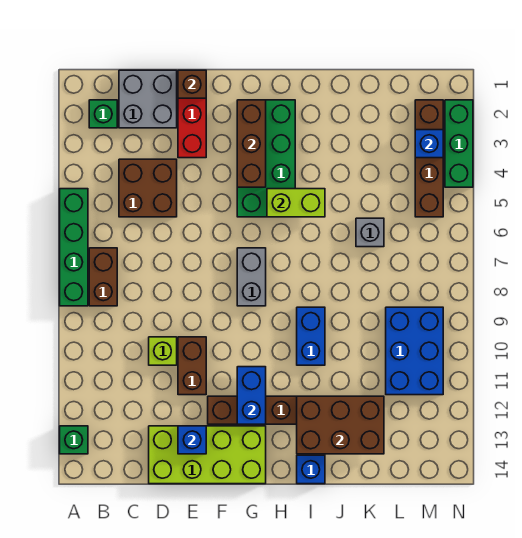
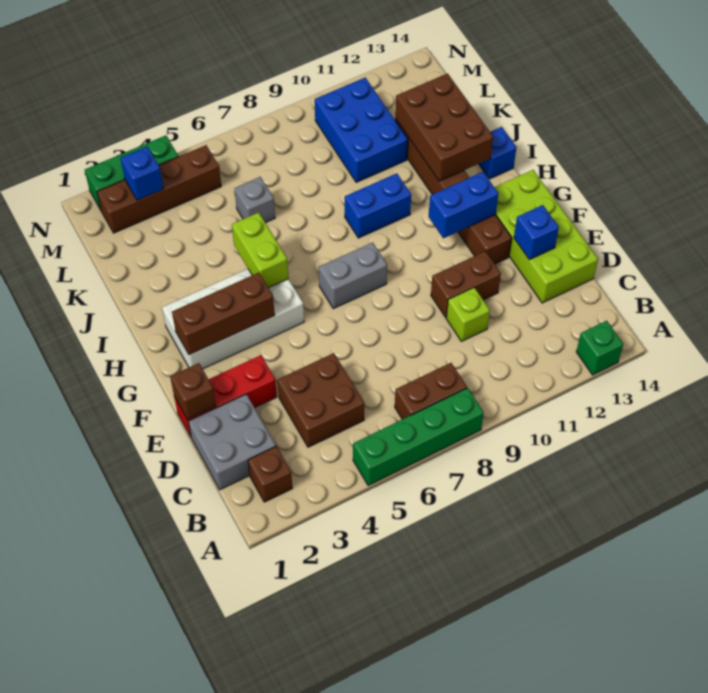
green brick B2 level 1 -> brown brick B2 level 1
green brick G2:H5 level 1 -> white brick G2:H5 level 1
blue brick L9:M11 level 1 -> blue brick K10:M11 level 1

